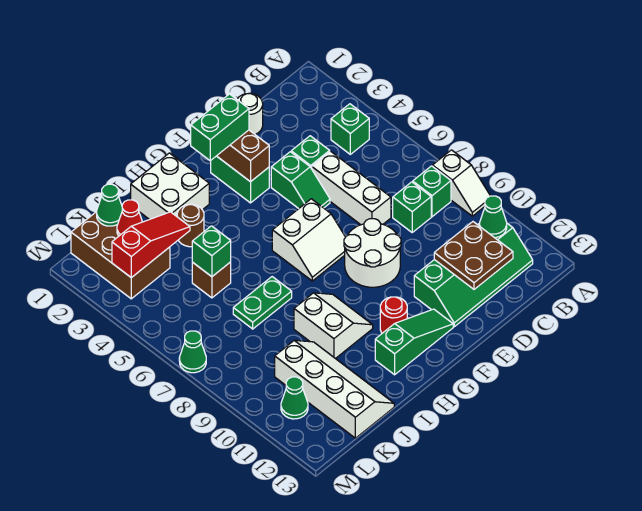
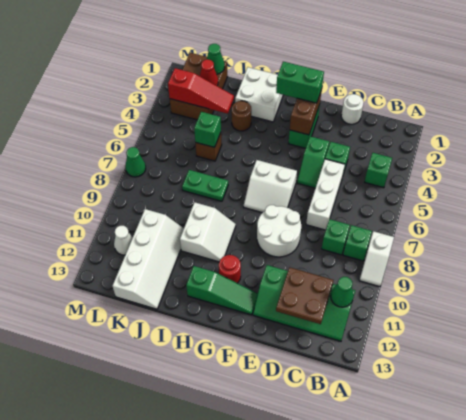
green cone L11 level 1 -> white cone L11 level 1

